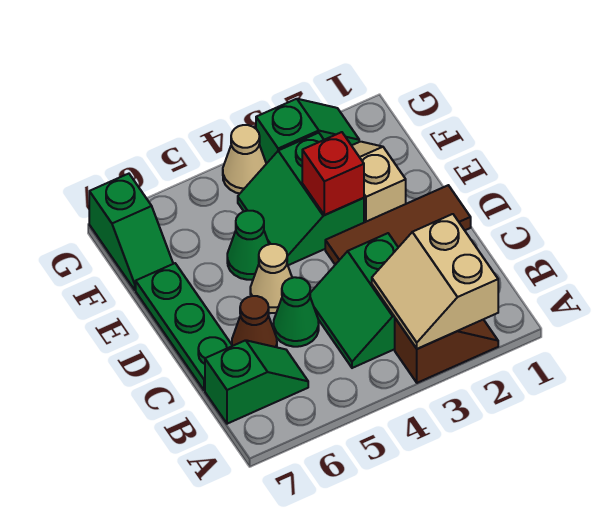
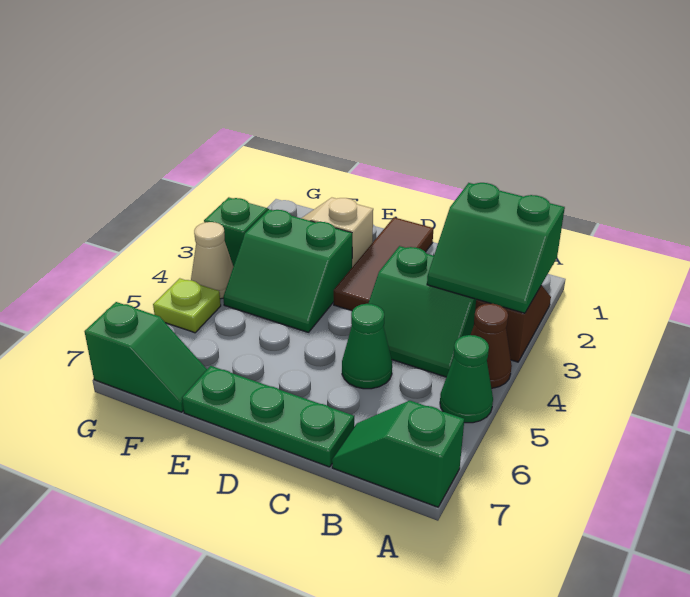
tan slope A2:B3 level 2 top 2 -> green slope A2:B3 level 2 top 2
green slope B6:B7 level 1 top 7 -> green slope A7:B7 level 1 top A
brown cone C6 level 1 -> brown cone A4 level 1
tan cone D5 level 1 -> none
red brick E3 level 2 -> none
green cone E5 level 1 -> green cone A5 level 1
none -> lime plate G5 level 1

